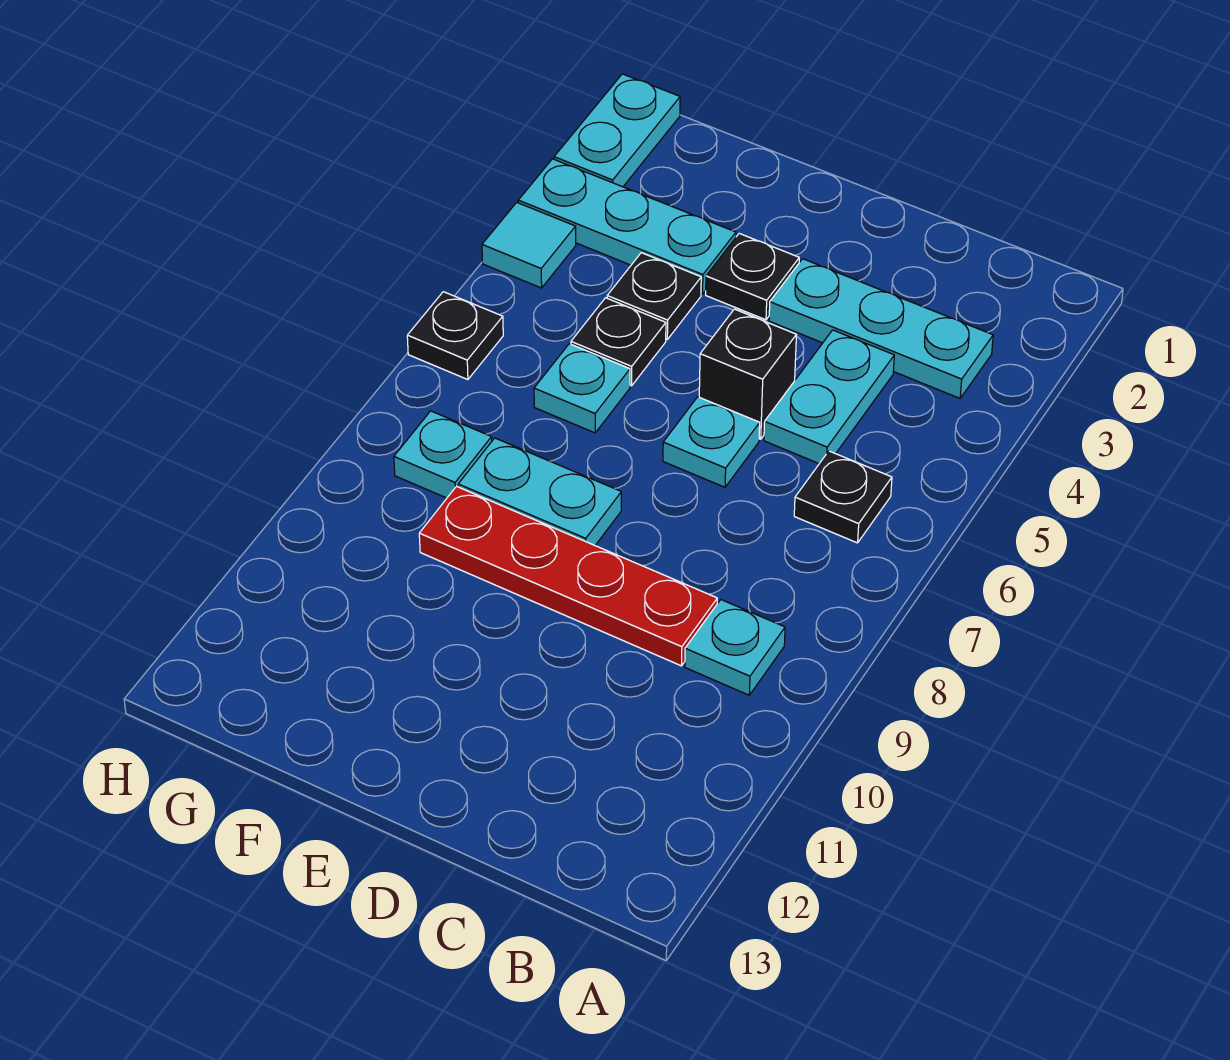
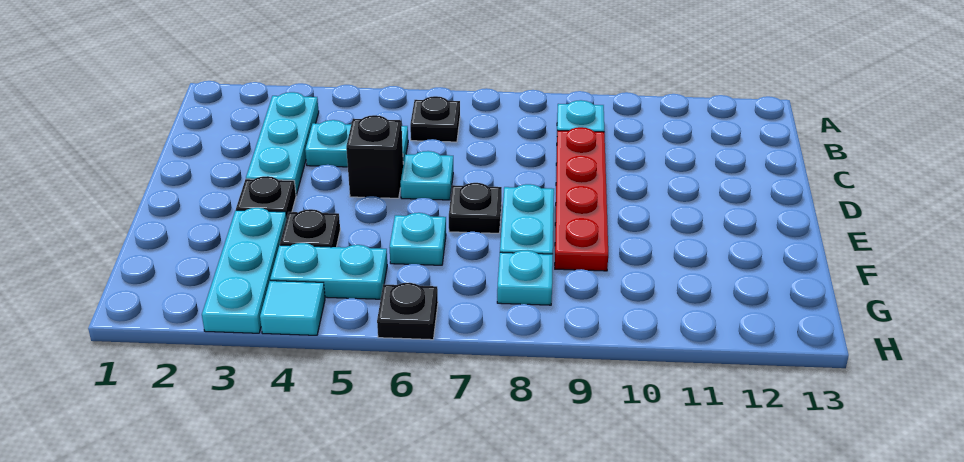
black plate F5 level 1 -> black plate E7 level 1
cyan plate H1:H2 level 1 -> cyan plate G4:G5 level 1

